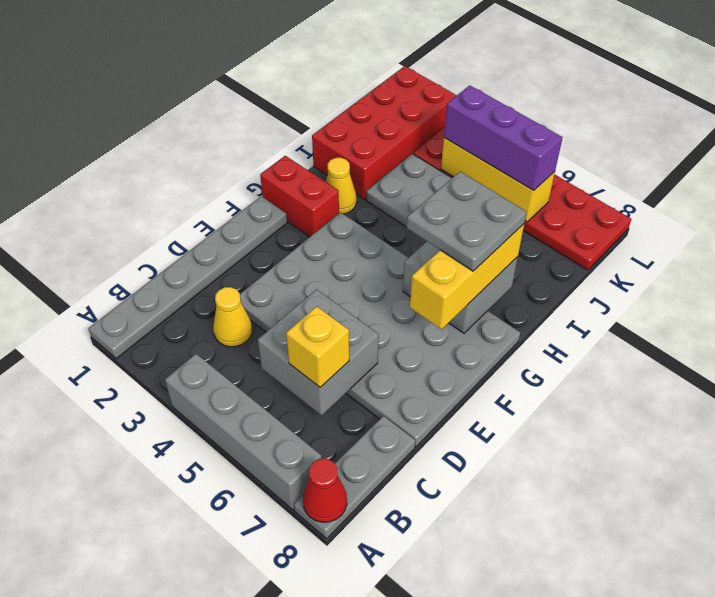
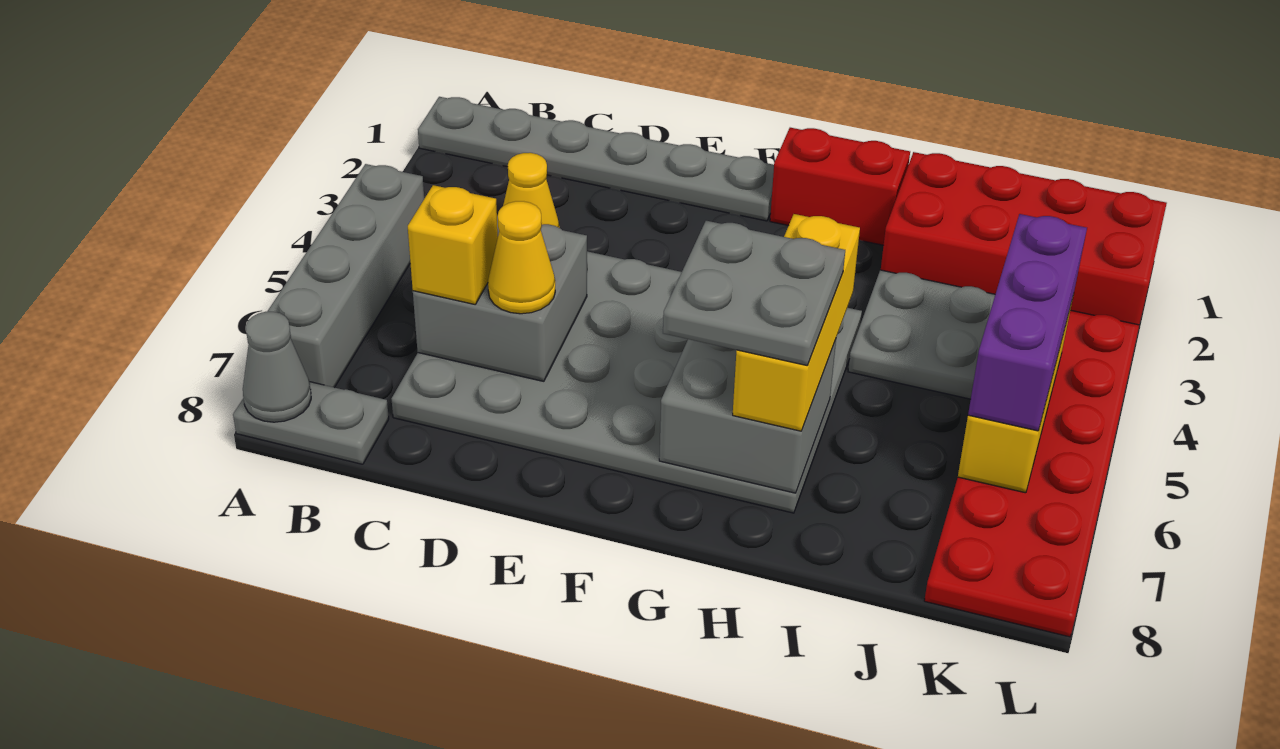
grey plate A8:C8 level 1 -> grey plate A8:B8 level 1
red cone A8 level 2 -> grey cone A8 level 2
grey plate D3:G8 level 1 -> grey plate C4:H7 level 1
yellow brick F7:H7 level 3 -> yellow brick H5:H7 level 3
red brick G1:G2 level 1 -> red brick G1:H1 level 1
yellow cone H2 level 1 -> yellow cone D6 level 3

